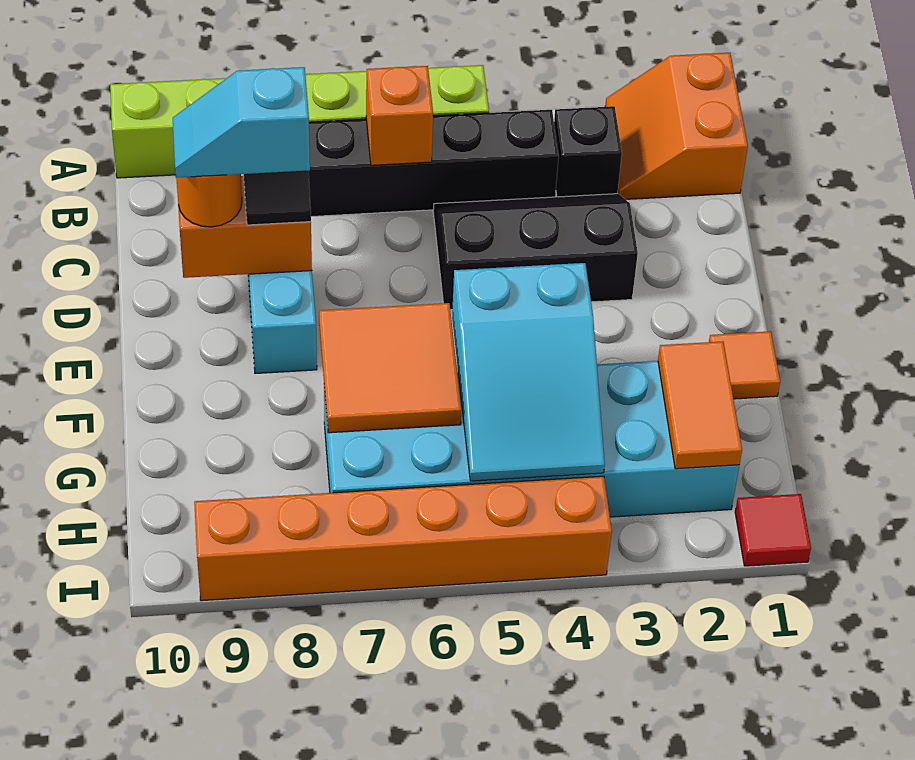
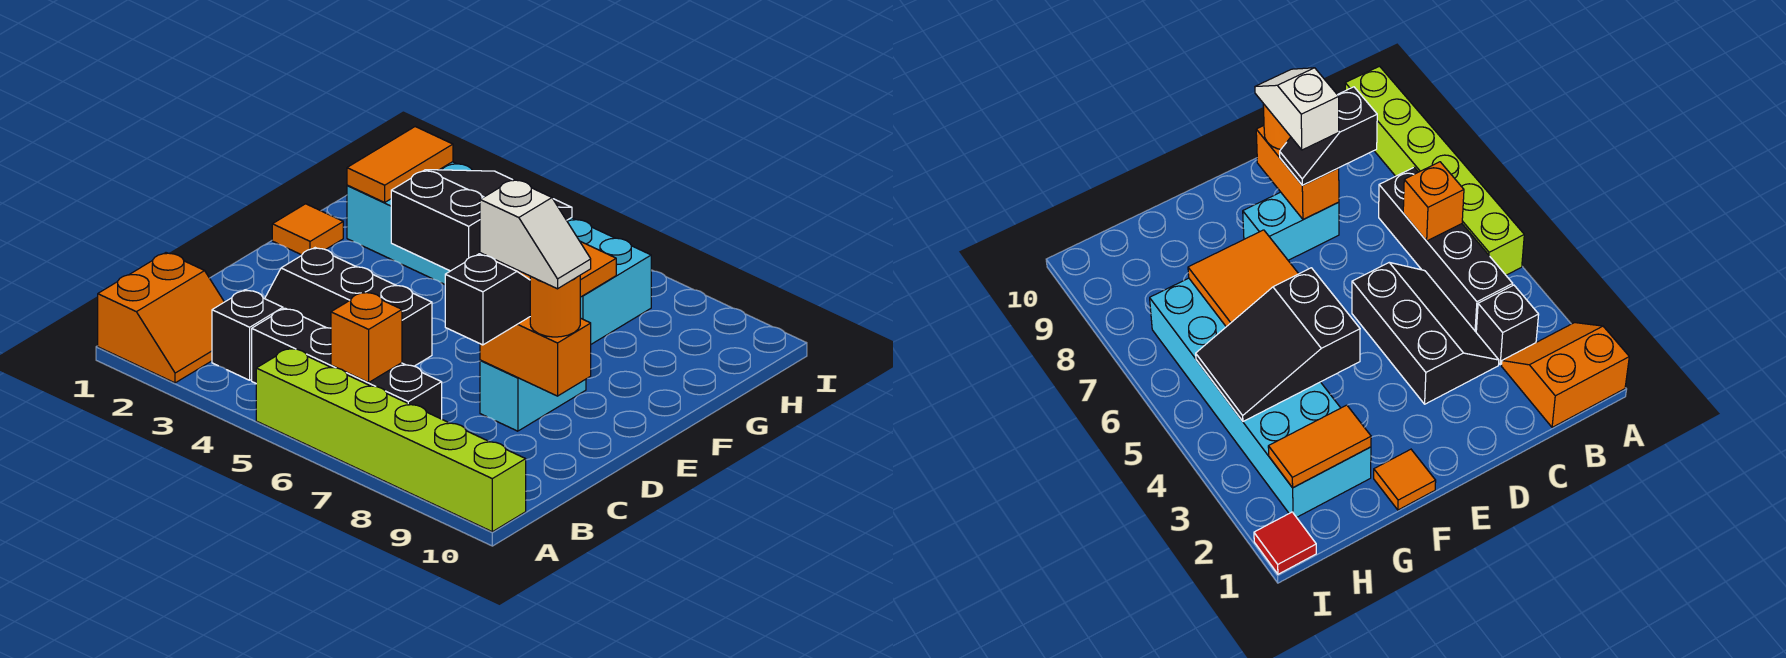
cyan slope D8:D9 level 4 top 8 -> white slope D8:D9 level 4 top 8
cyan slope F4:H5 level 2 top F -> black slope F4:H5 level 2 top F
orange brick I4:I9 level 1 -> none

